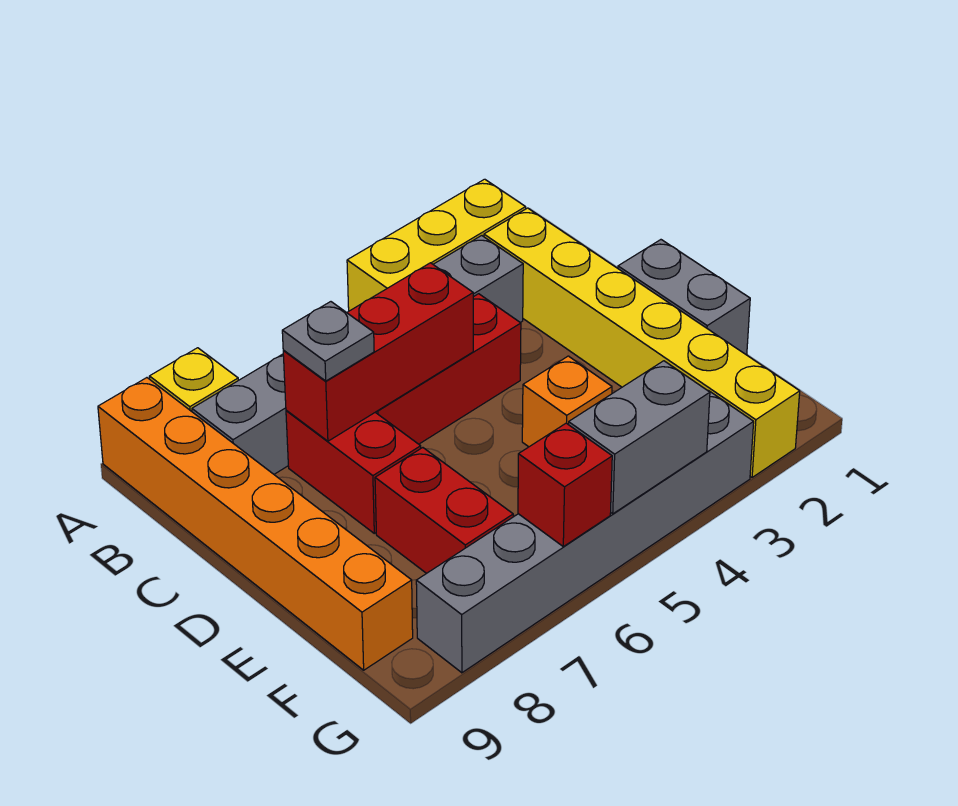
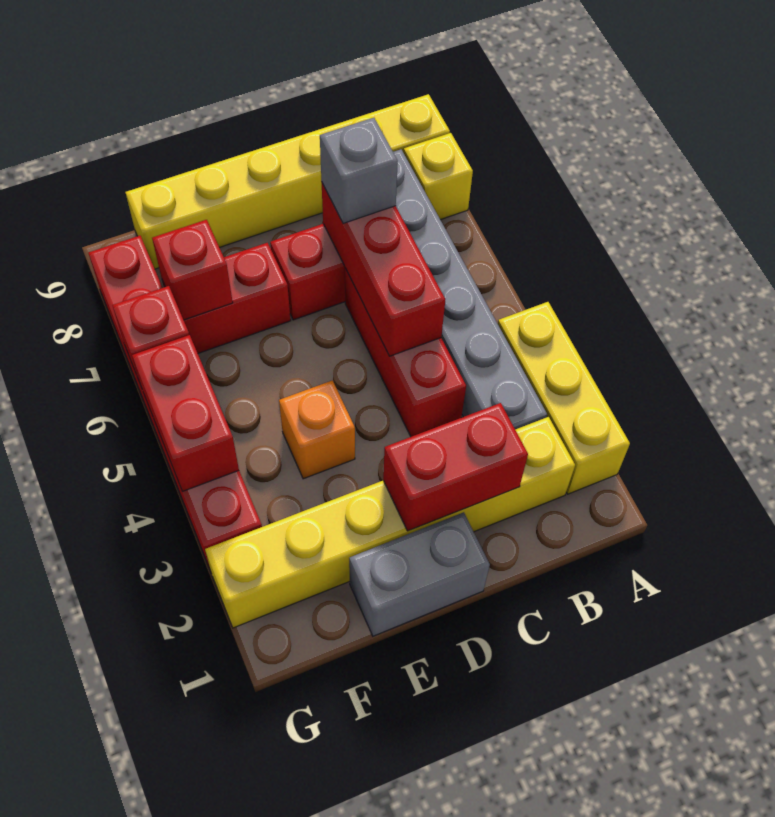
orange brick A9:F9 level 1 -> yellow brick A9:F9 level 1
none -> red brick C2:D2 level 2
grey plate C7 level 3 -> grey brick C7 level 3
none -> red brick F7 level 2
grey brick G3:G8 level 1 -> red brick G3:G8 level 1
grey brick G4:G5 level 2 -> red brick G4:G5 level 2

